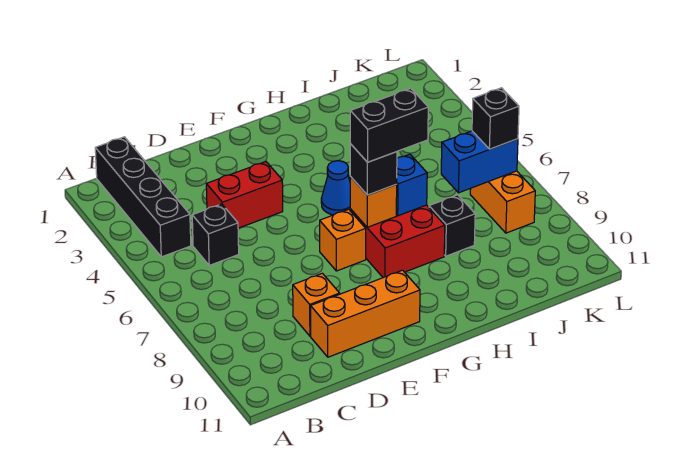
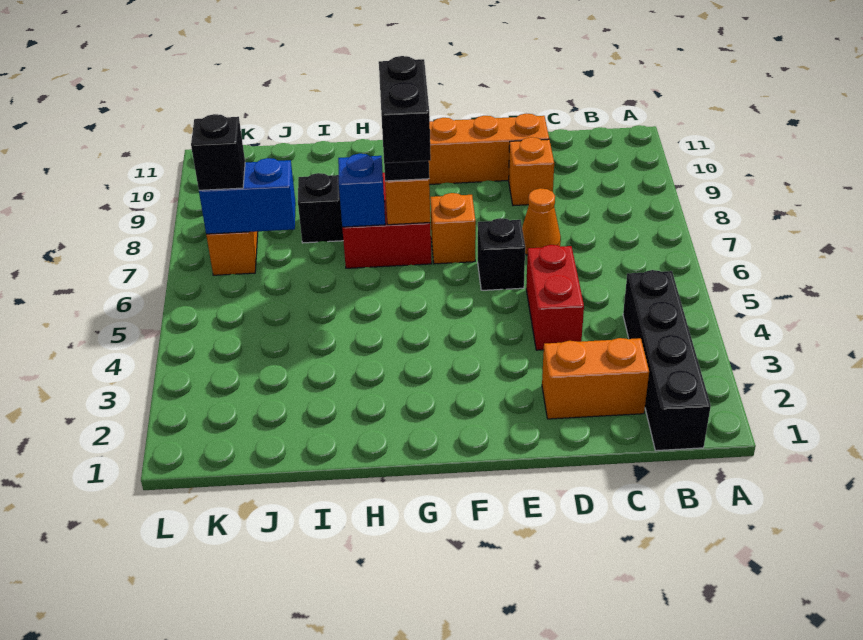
none -> orange brick C2:D2 level 1
black brick C5 level 1 -> black brick E6 level 1
red brick D4:E4 level 1 -> red brick D4:D5 level 1
none -> orange cone D7 level 1
blue cone G5 level 1 -> none
black brick G7:H7 level 4 -> black brick G6:G7 level 4

